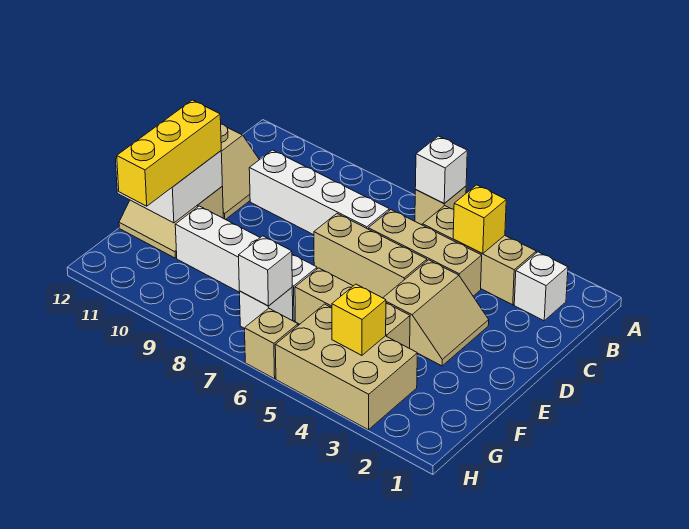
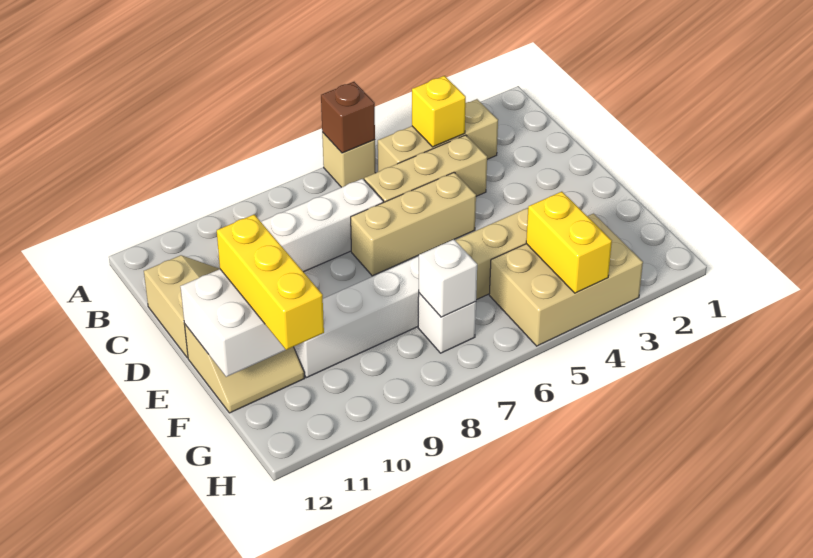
white brick A6 level 2 -> brown brick A6 level 2
white brick B2 level 1 -> none
tan slope D3:E4 level 1 top 4 -> none
yellow brick G4 level 2 -> yellow brick G4:H4 level 2
tan brick H6 level 1 -> none

